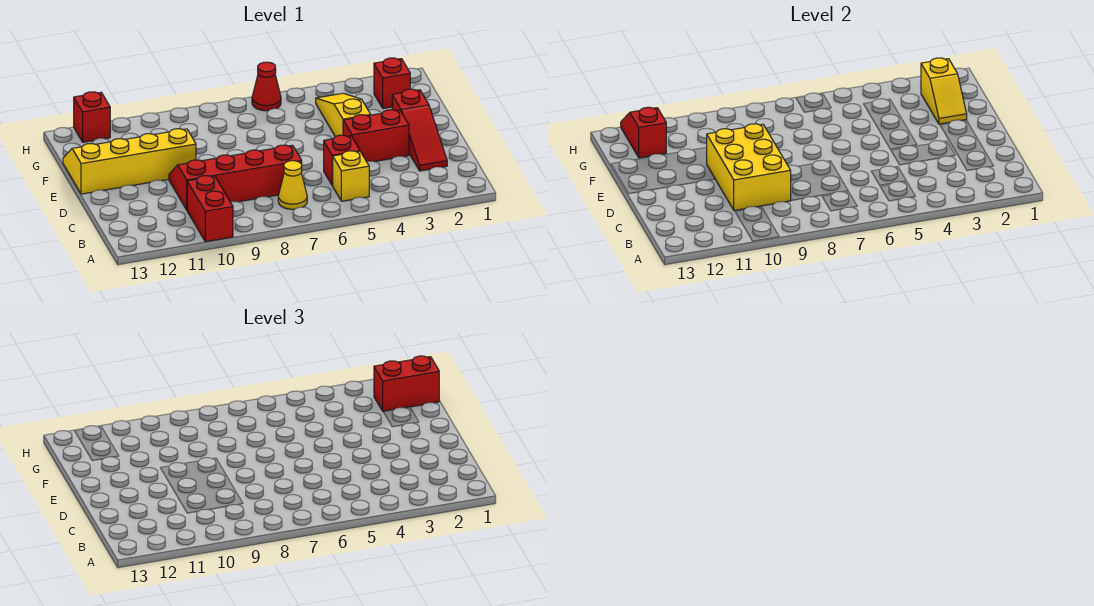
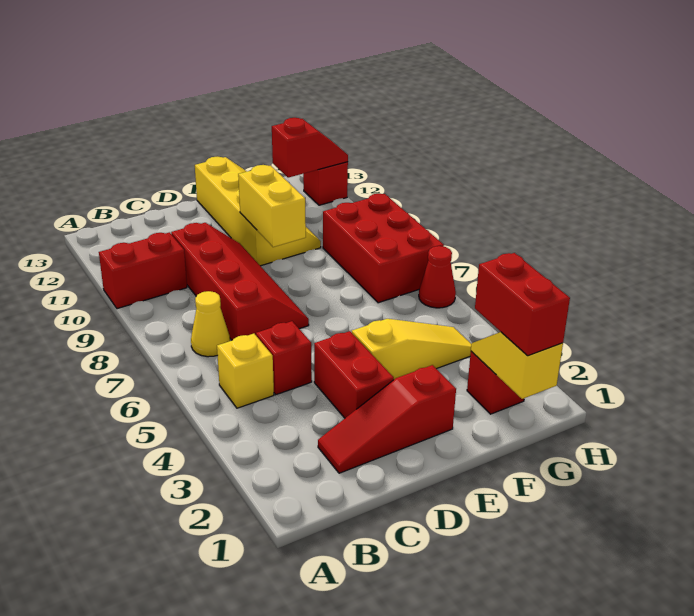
yellow brick C9:E10 level 2 -> yellow brick E9:E10 level 2
yellow slope F2:G2 level 2 top G -> yellow slope G1:G2 level 2 top 1
none -> red brick G7:H9 level 1

